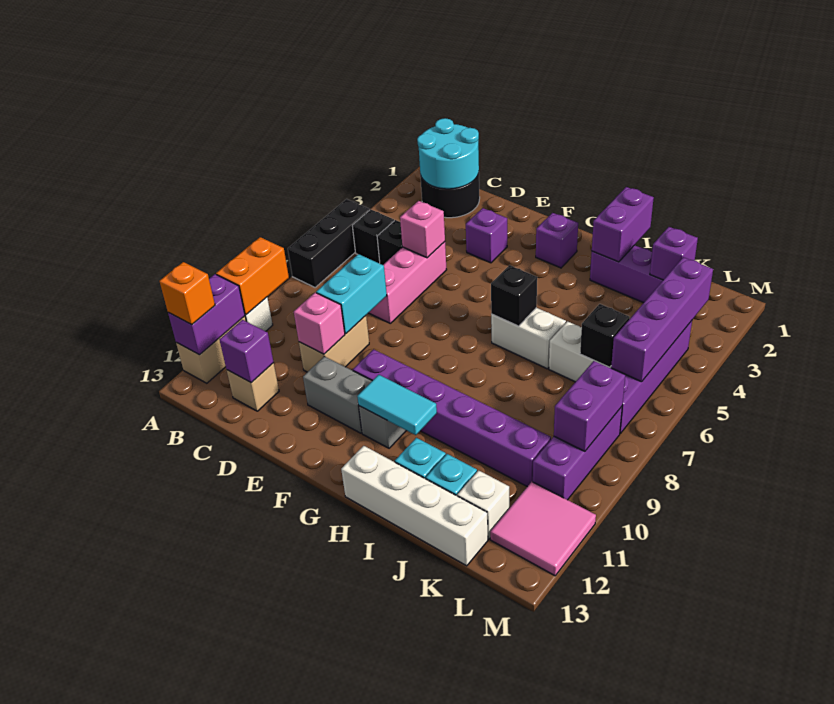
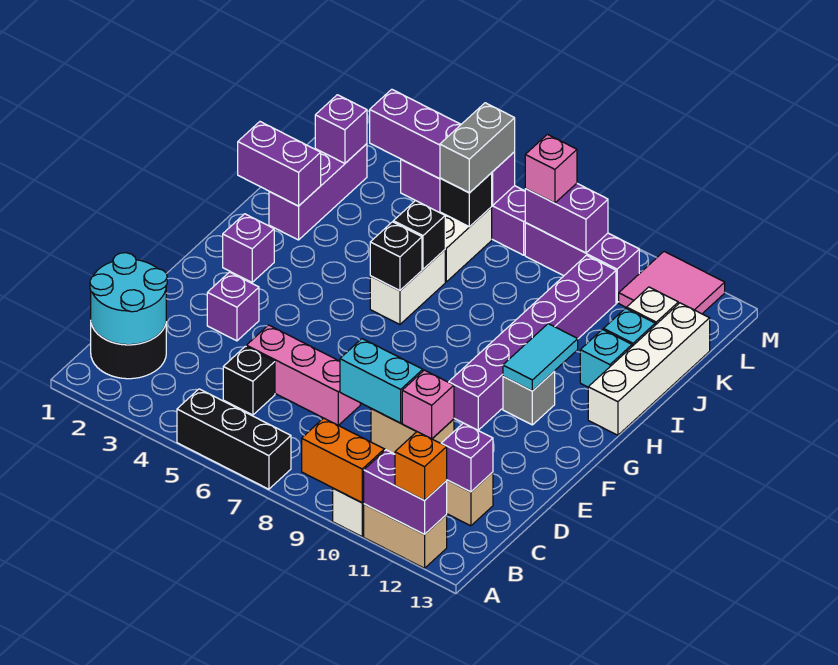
black brick B5 level 1 -> black brick I6 level 2
pink brick D5 level 2 -> pink brick L8 level 3
grey brick E11:F11 level 1 -> grey brick K6:L6 level 3

